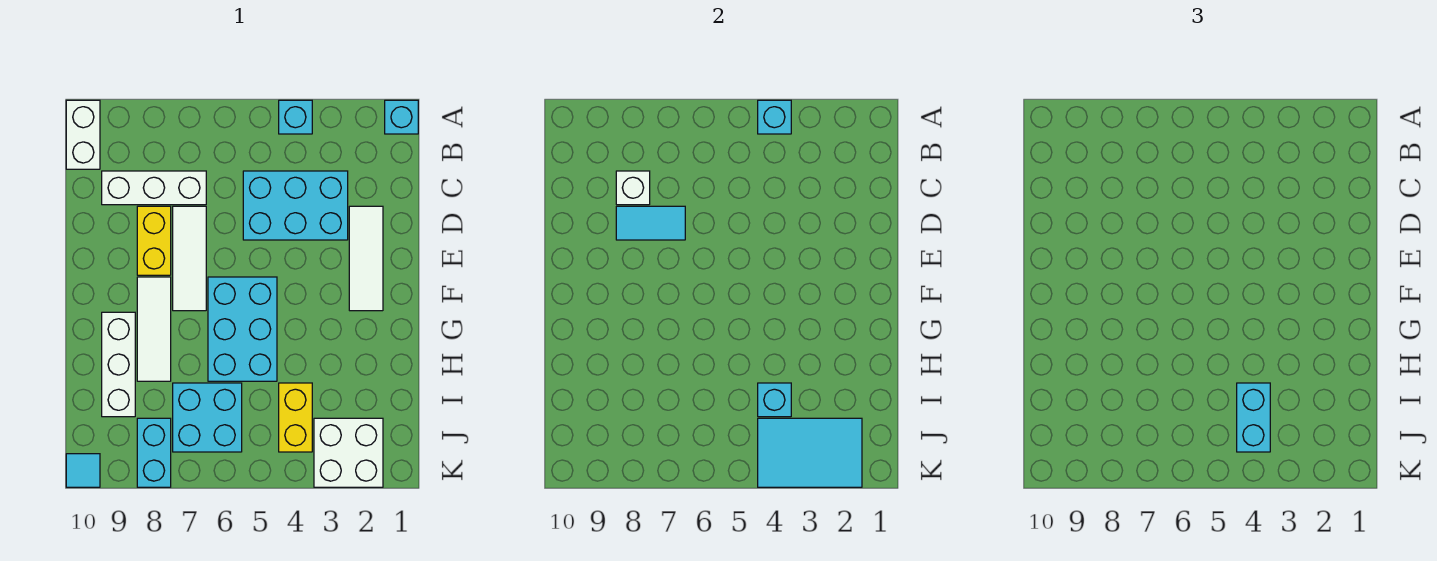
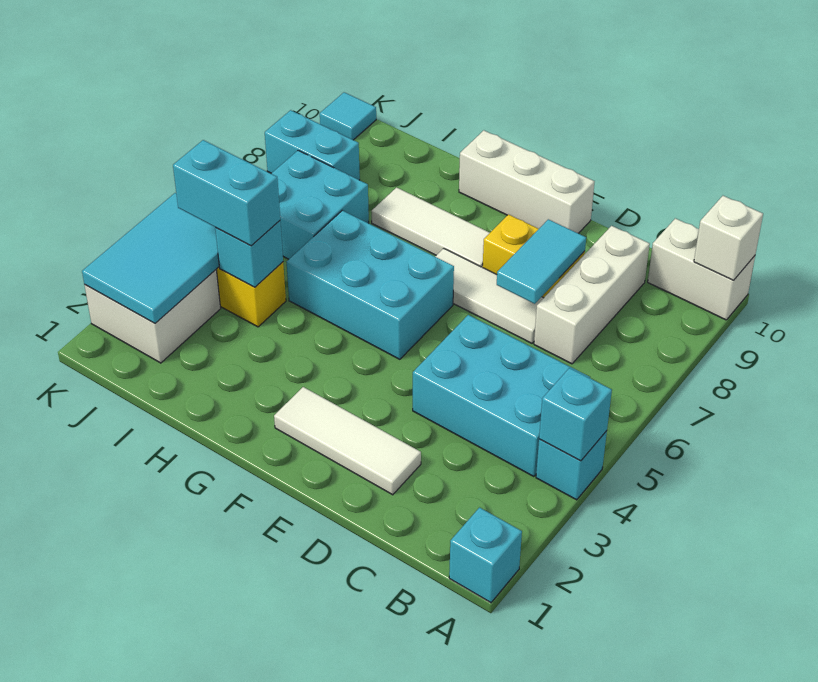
cyan brick C3:D5 level 1 -> cyan brick B4:D5 level 1
white brick C8 level 2 -> white brick A10 level 2
white brick G9:I9 level 1 -> white brick E10:G10 level 1

